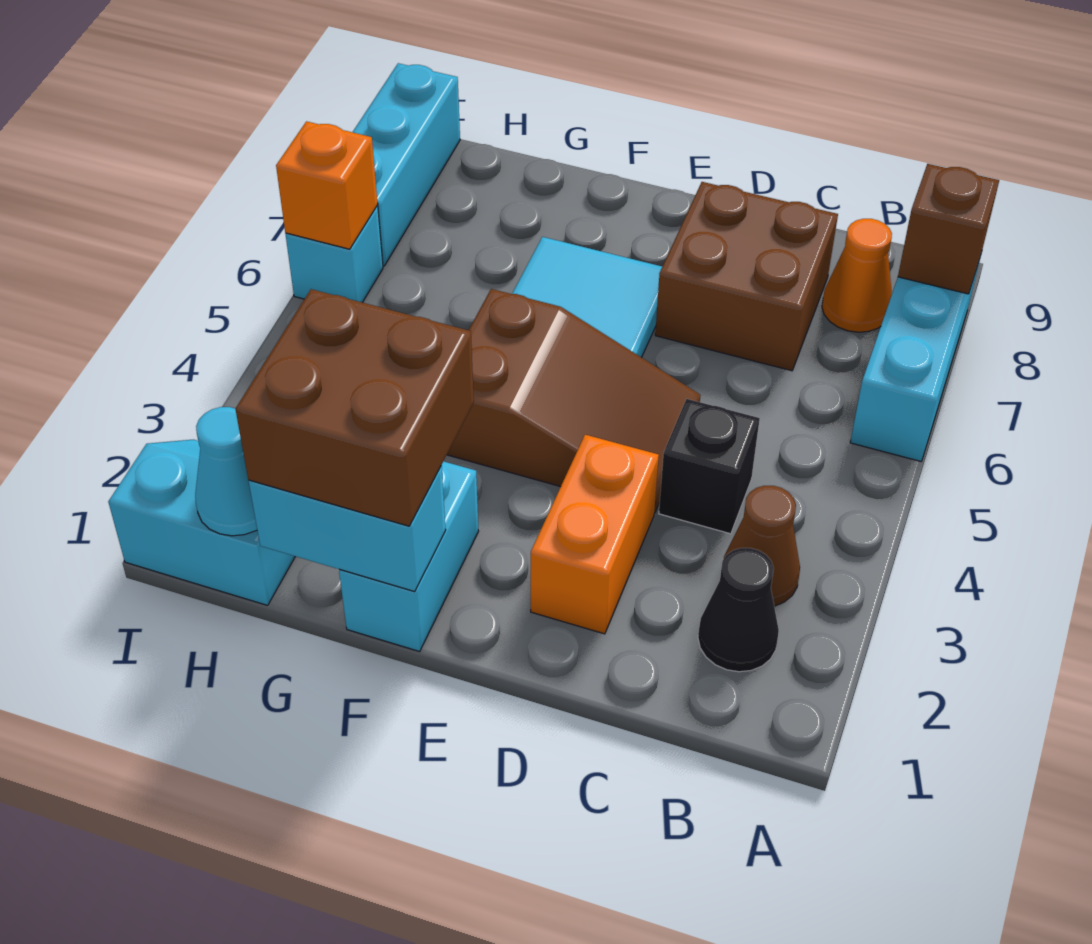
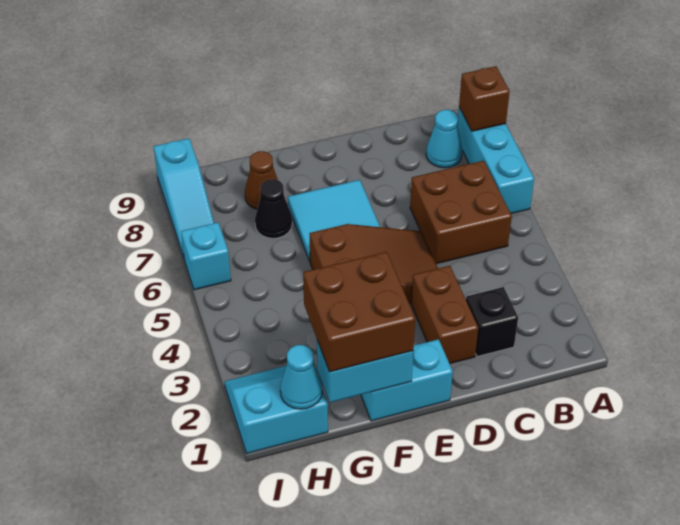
black cone B2 level 1 -> black cone G7 level 1
brown cone B3 level 1 -> brown cone G8 level 1
orange cone B8 level 1 -> cyan cone B8 level 1
black brick C4 level 1 -> black brick C2 level 1
brown brick C7:D8 level 1 -> brown brick B5:C6 level 1
orange brick D2:D3 level 1 -> brown brick D2:D3 level 1
cyan brick F1:F2 level 1 -> cyan brick E1:F1 level 1
orange brick I6 level 2 -> none
cyan brick I7:I9 level 1 -> cyan slope I7:I9 level 1 top 9

